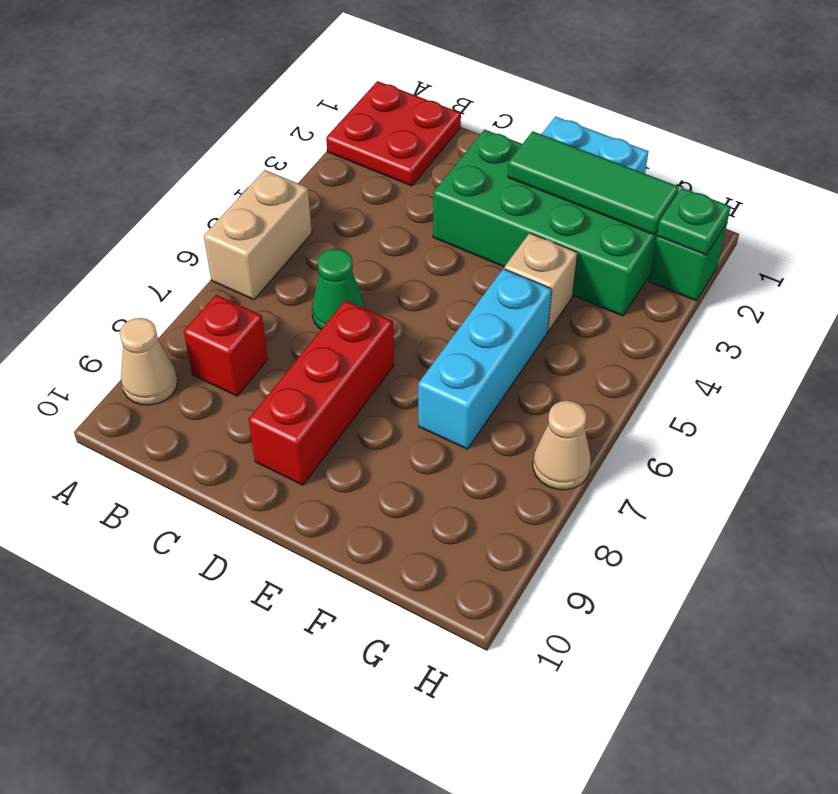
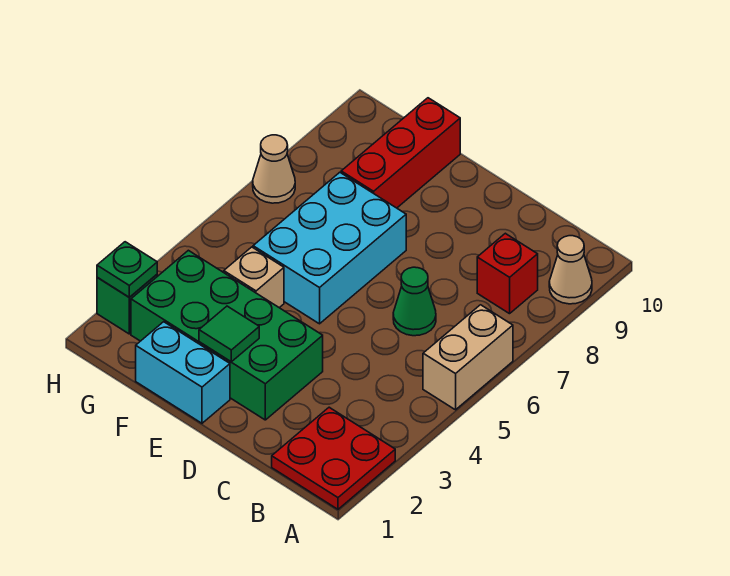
red brick D7:D9 level 1 -> red brick F8:F10 level 1
green tile E2:G2 level 2 -> green tile E2 level 2
cyan brick F5:F7 level 1 -> cyan brick E5:F7 level 1

